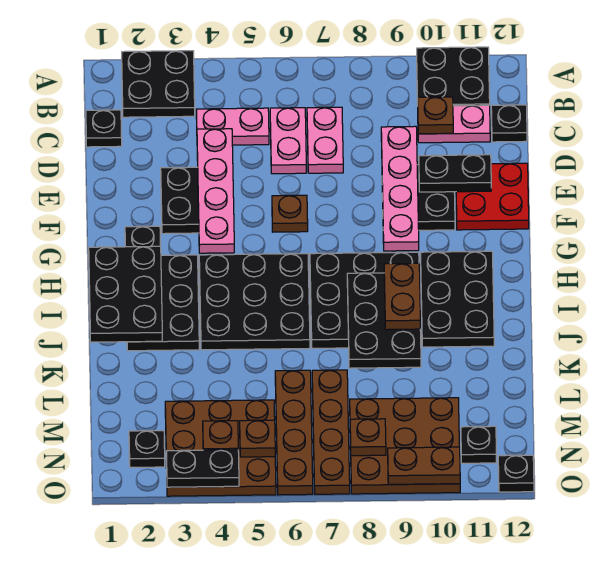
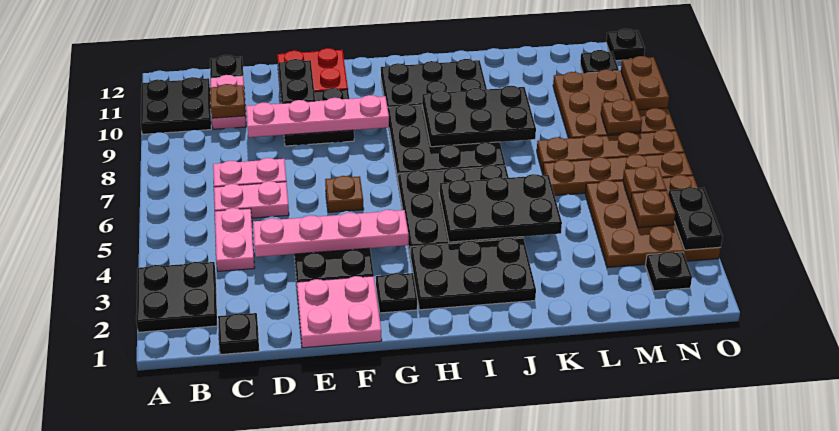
none -> pink plate E1:F2 level 1
black plate H1:J2 level 2 -> black plate I4:K5 level 2
brown plate I9:J9 level 3 -> none

